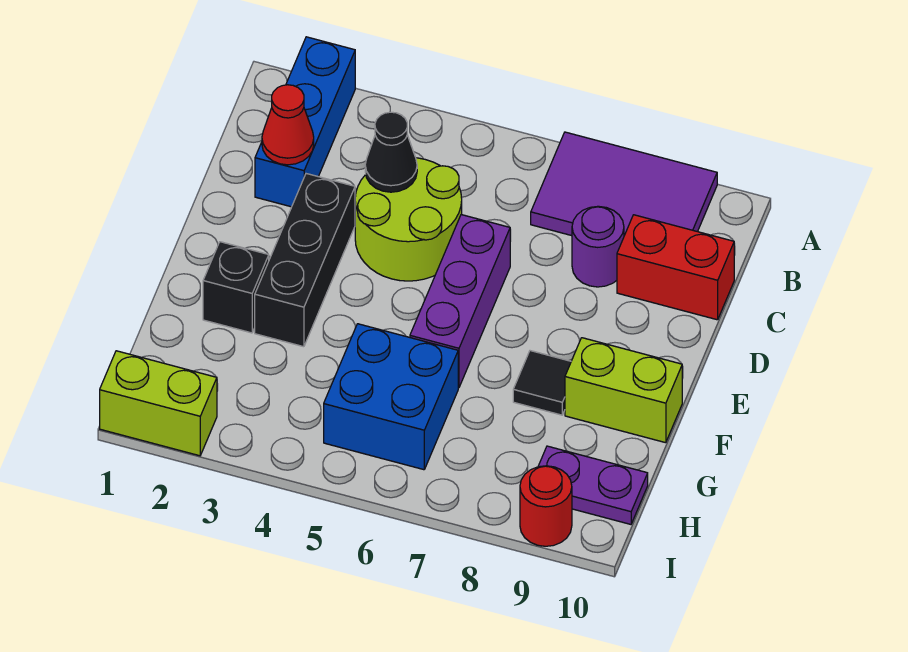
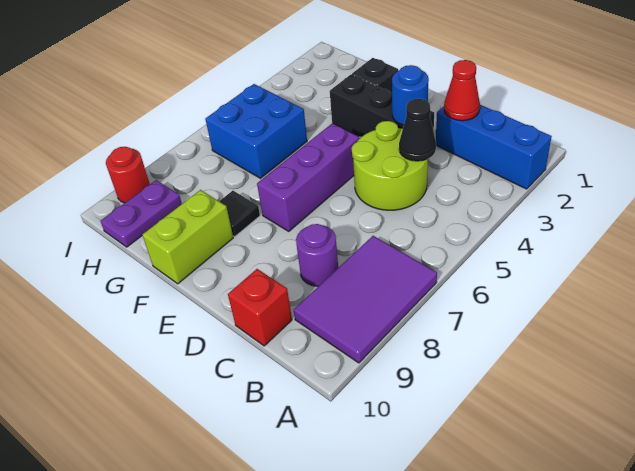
red brick C9:C10 level 1 -> red brick C10 level 1
none -> blue round brick D3 level 2
purple brick D6:F6 level 1 -> purple brick E5:E7 level 1
lime brick I1:I2 level 1 -> none

